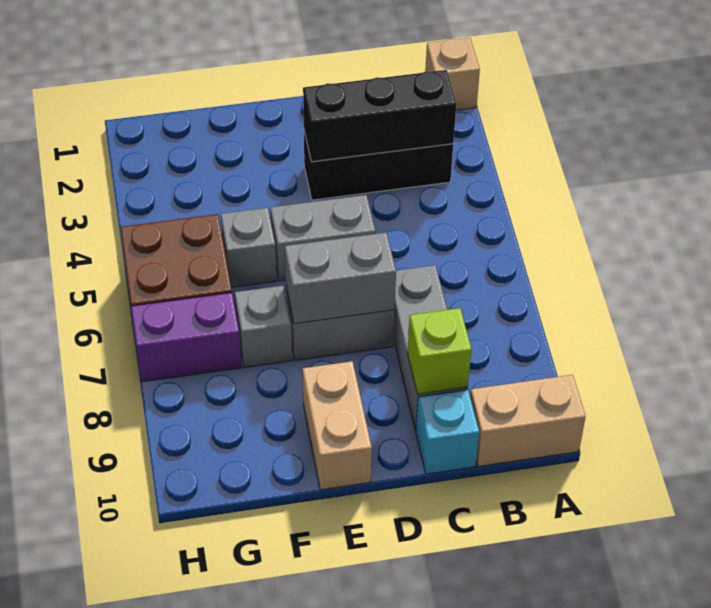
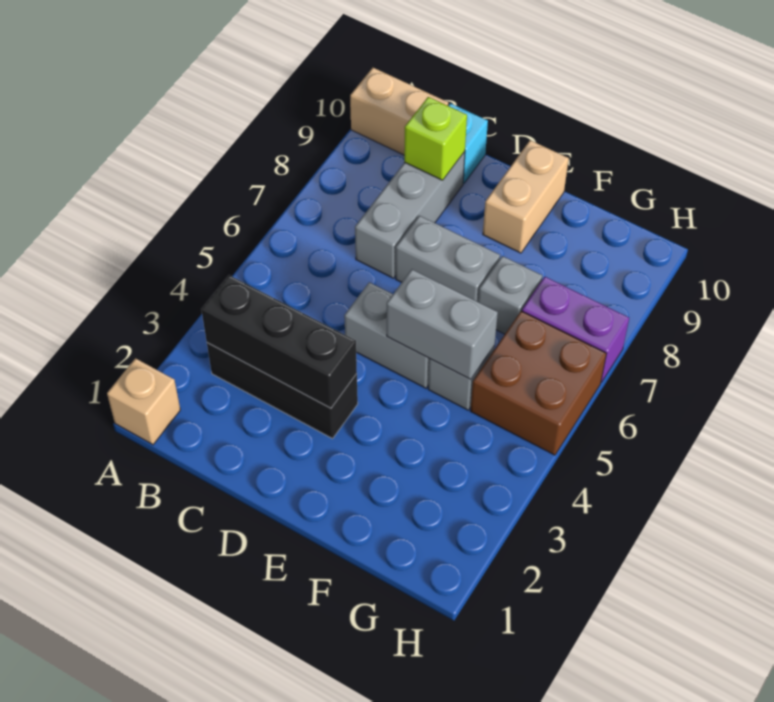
grey brick D7:E7 level 2 -> grey brick E5:F5 level 2

